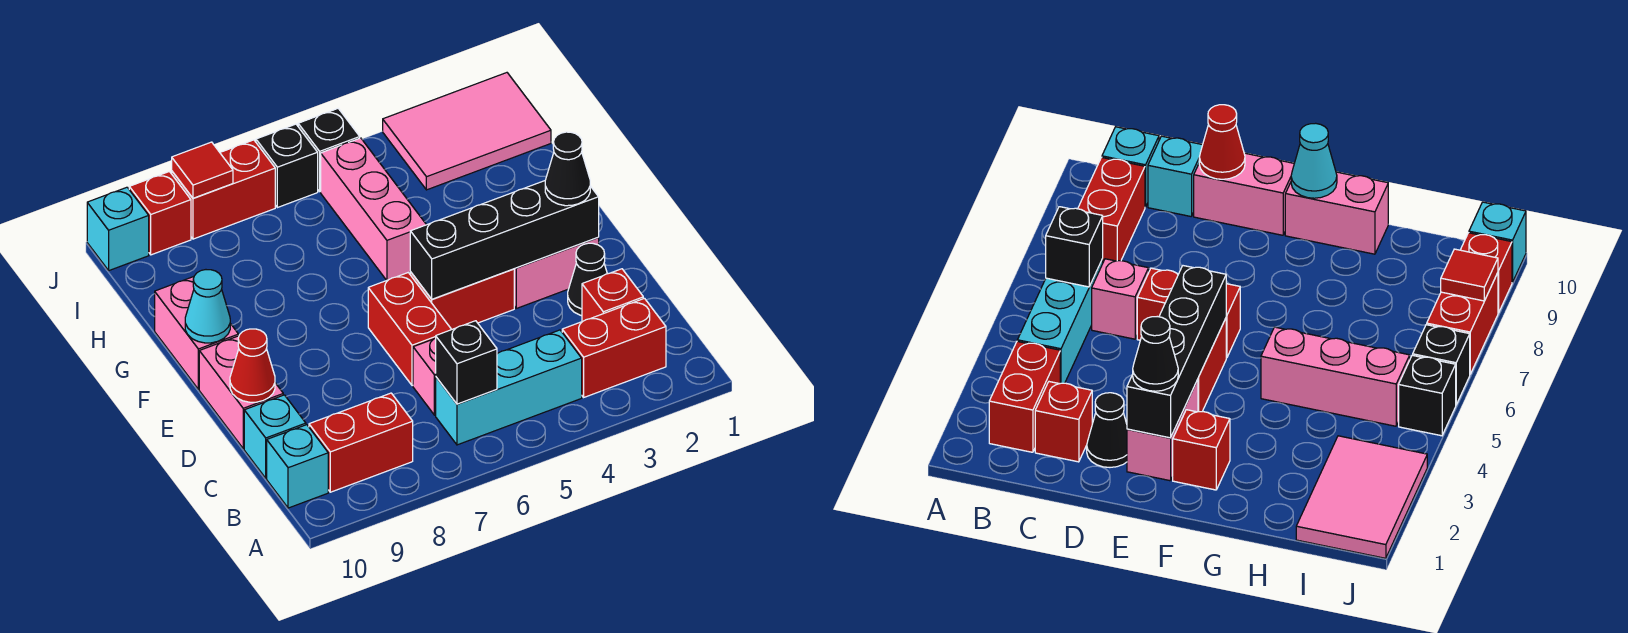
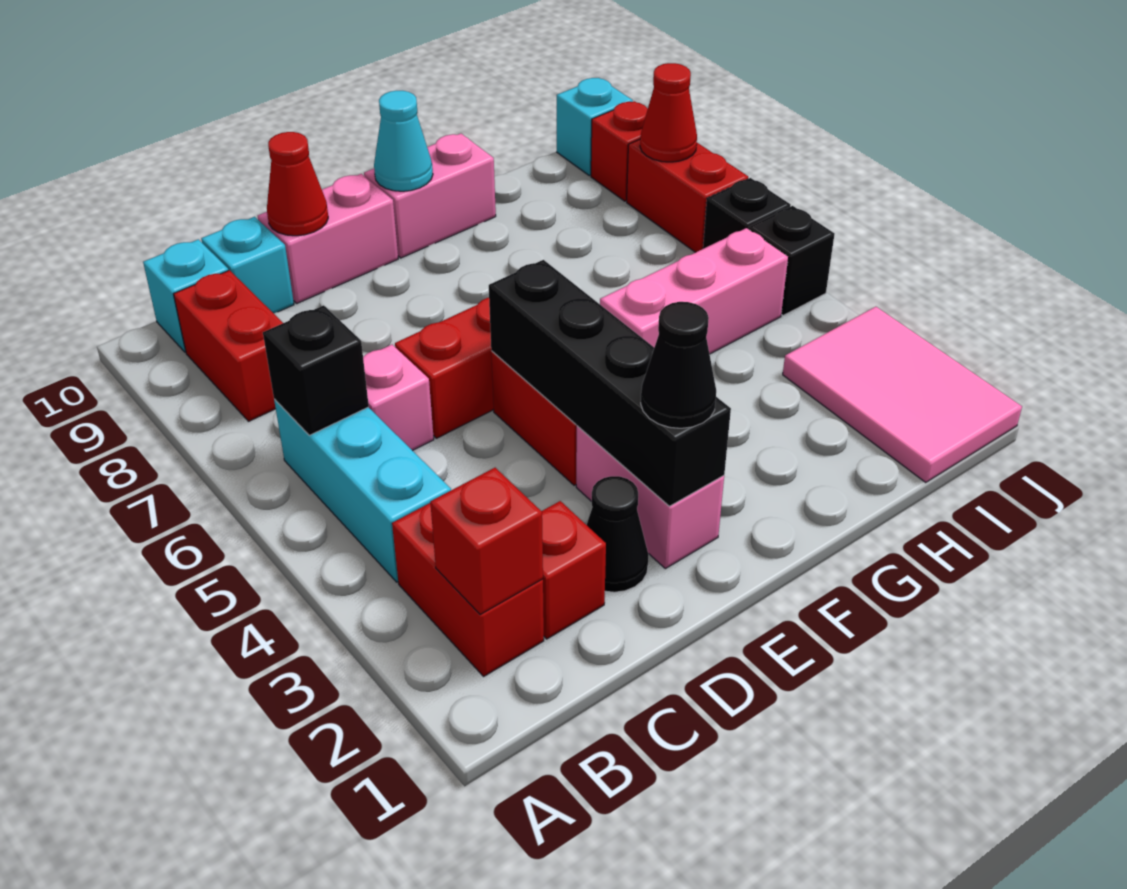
red brick F2 level 1 -> red brick B2 level 2
red tile J8 level 2 -> red cone J8 level 2

